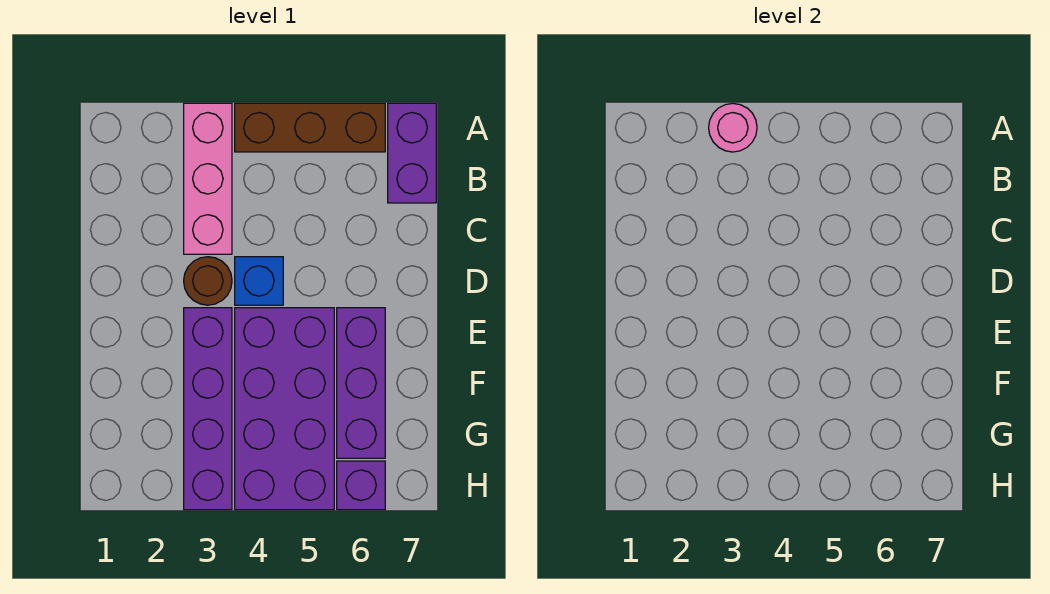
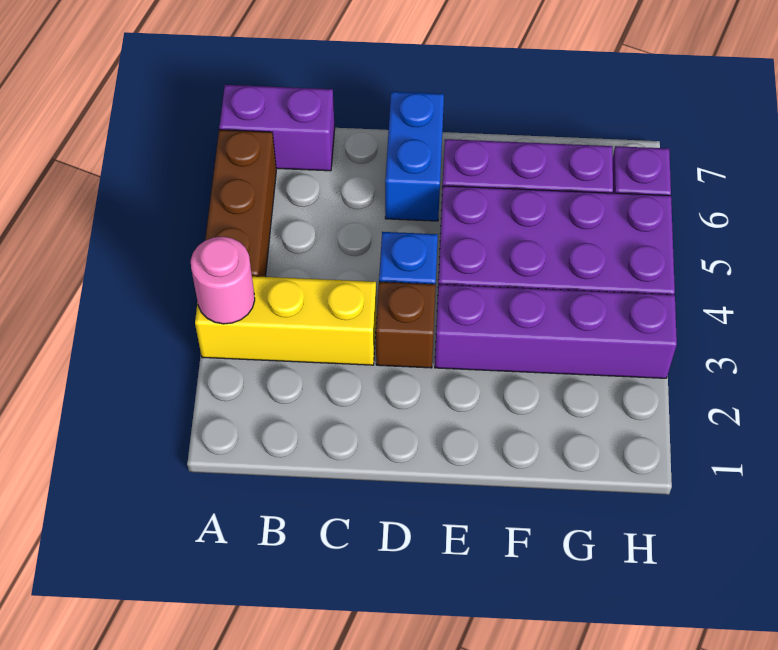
pink brick A3:C3 level 1 -> yellow brick A3:C3 level 1
brown round brick D3 level 1 -> brown brick D3 level 1
none -> blue brick D6:D7 level 1

